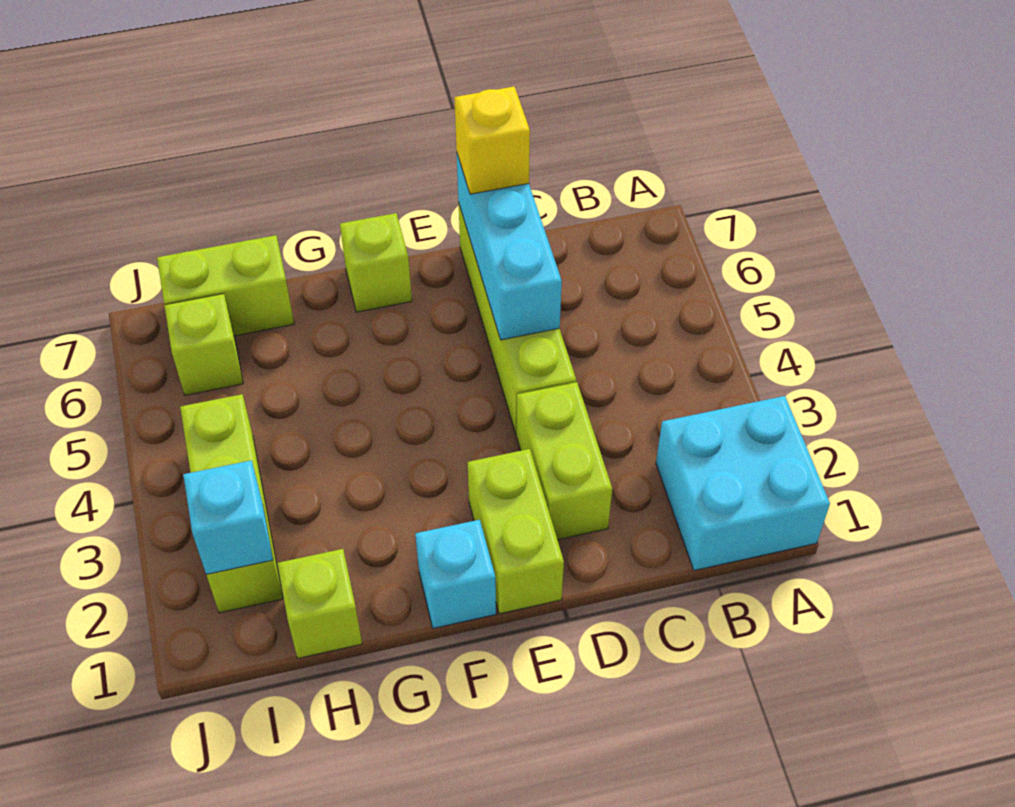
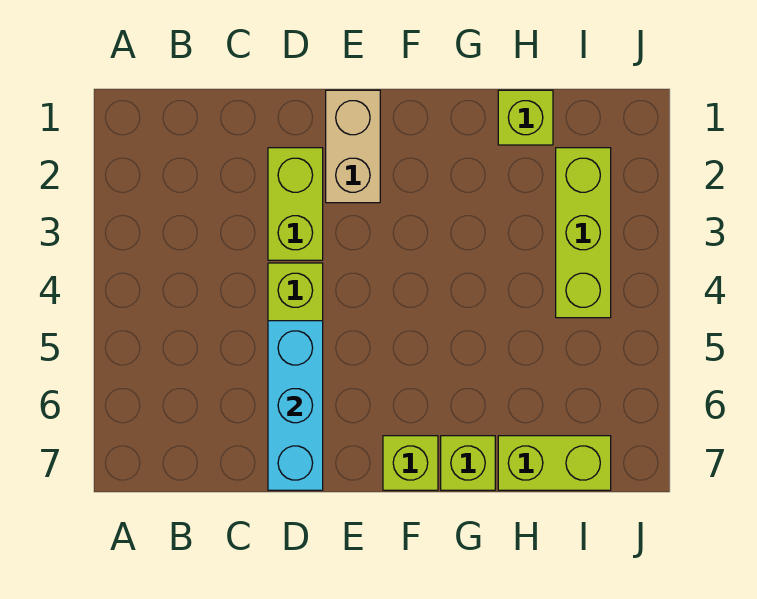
cyan brick A1:B2 level 1 -> none
yellow brick D7 level 3 -> none
lime brick E1:E2 level 1 -> tan brick E1:E2 level 1
cyan brick F1 level 1 -> none
cyan brick I2 level 2 -> none
lime brick I6 level 1 -> lime brick G7 level 1

